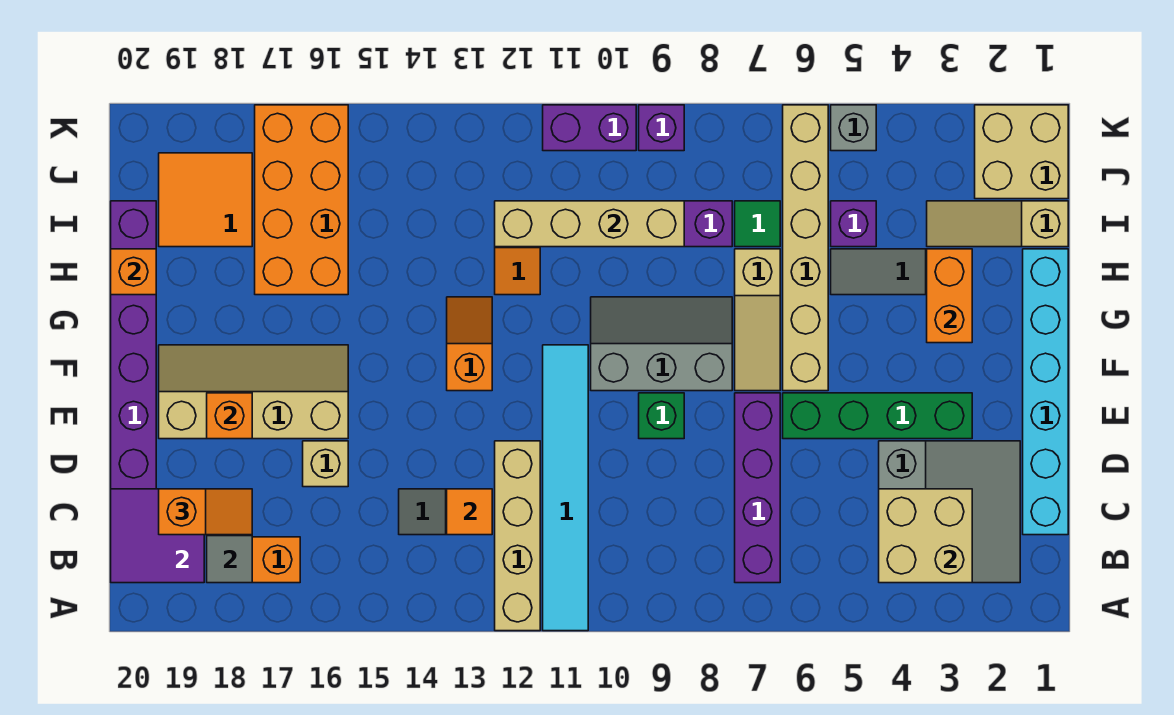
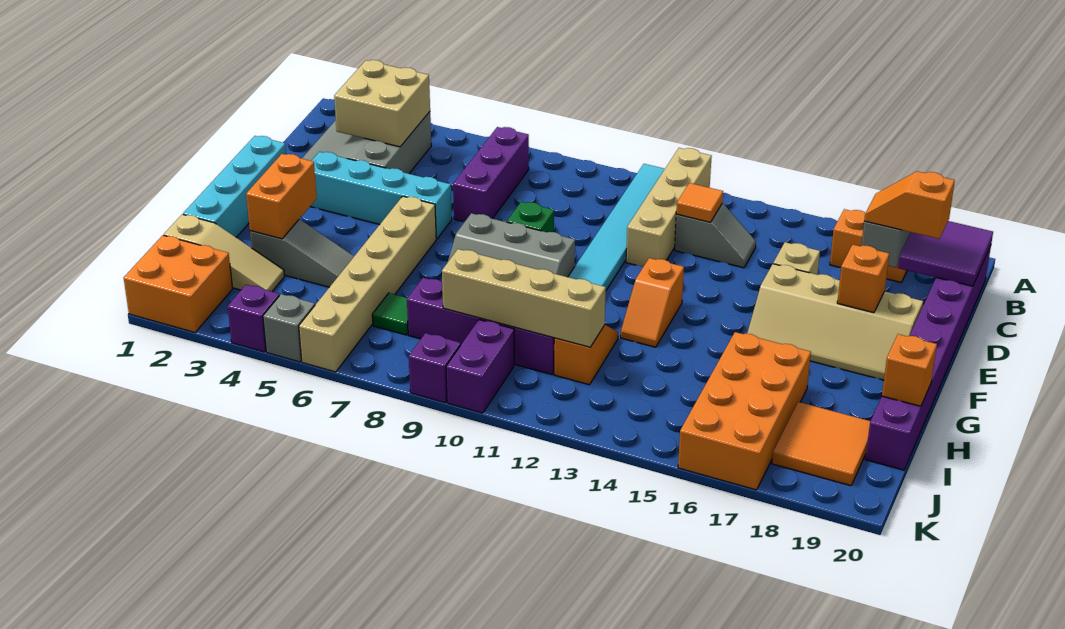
purple brick B7:E7 level 1 -> purple brick B7:D7 level 1
cyan brick C1:H1 level 1 -> cyan brick E1:H1 level 1
green brick E3:E6 level 1 -> cyan brick E3:E6 level 1
tan slope F7:H7 level 1 top H -> none
purple brick I5 level 1 -> purple brick K4 level 1
tan brick J1:K2 level 1 -> orange brick J1:K2 level 1
purple brick K10:K11 level 1 -> purple brick J10:K10 level 1

